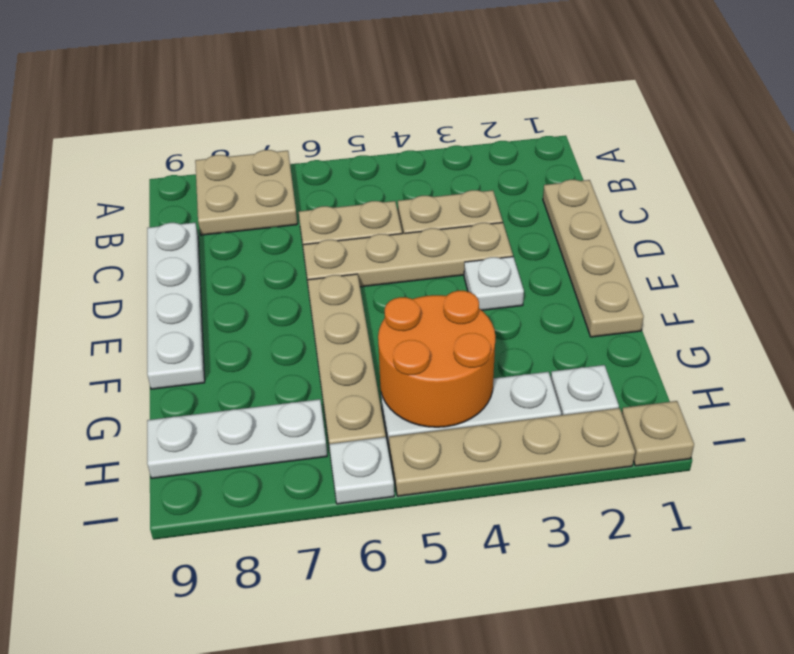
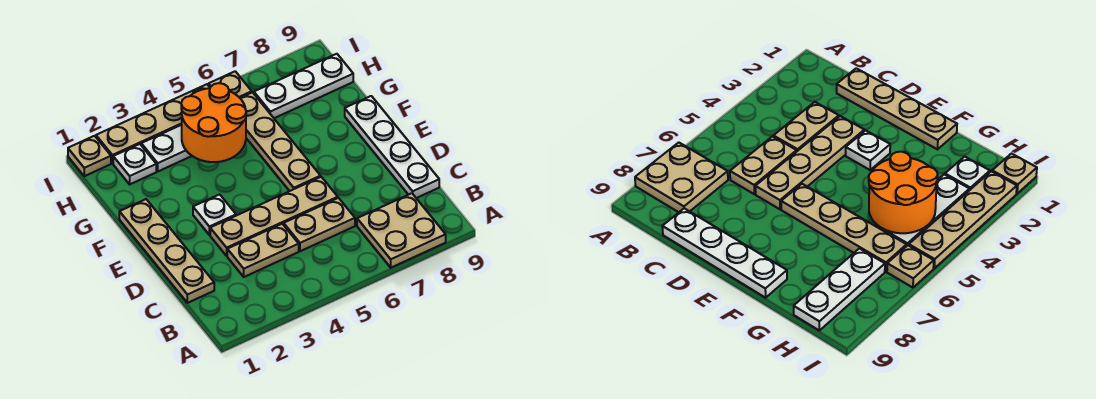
white plate I6 level 1 -> tan plate I6 level 1

